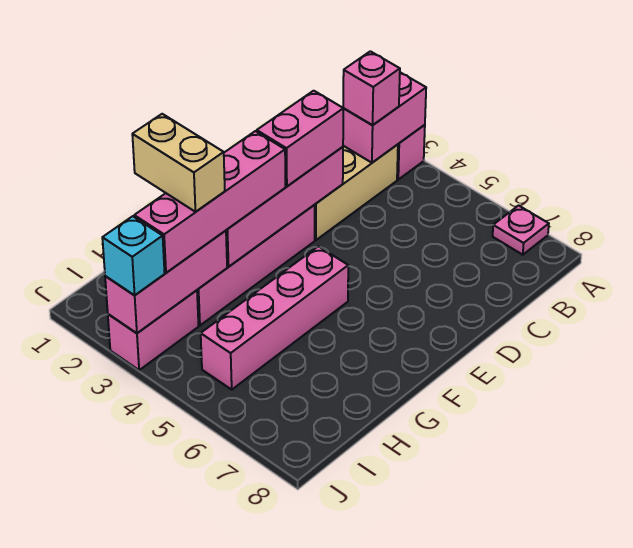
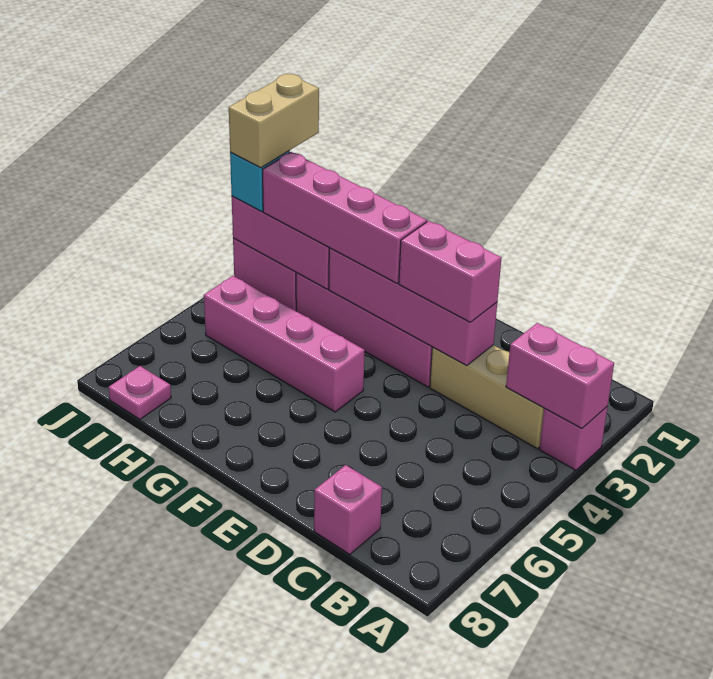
pink plate A7 level 1 -> pink plate I8 level 1
pink brick B3 level 3 -> pink brick C8 level 1
tan brick H2:H3 level 4 -> tan brick J2:J3 level 4

